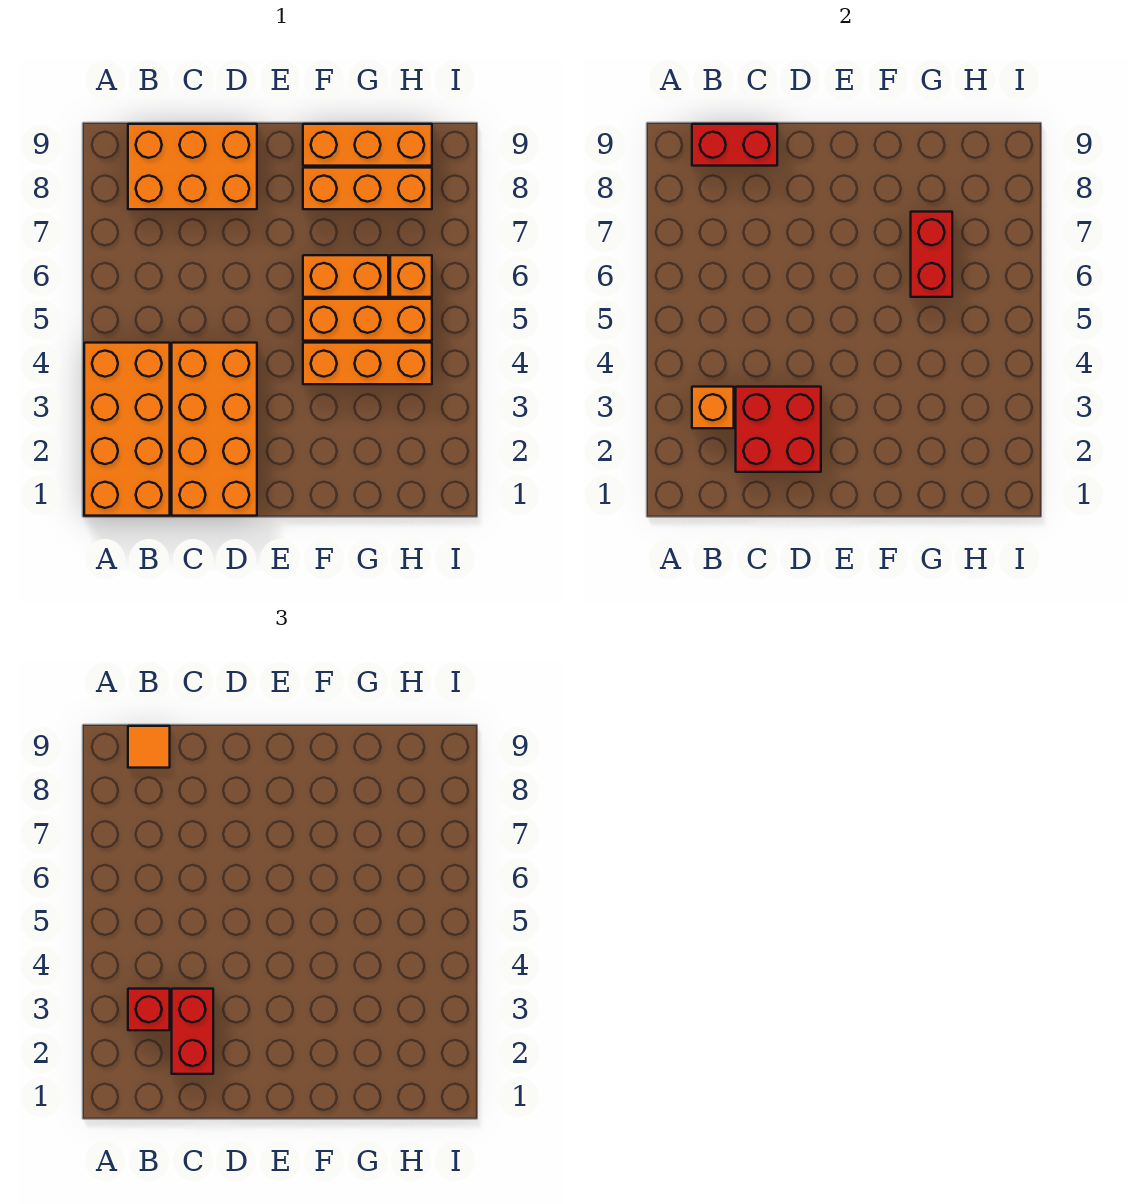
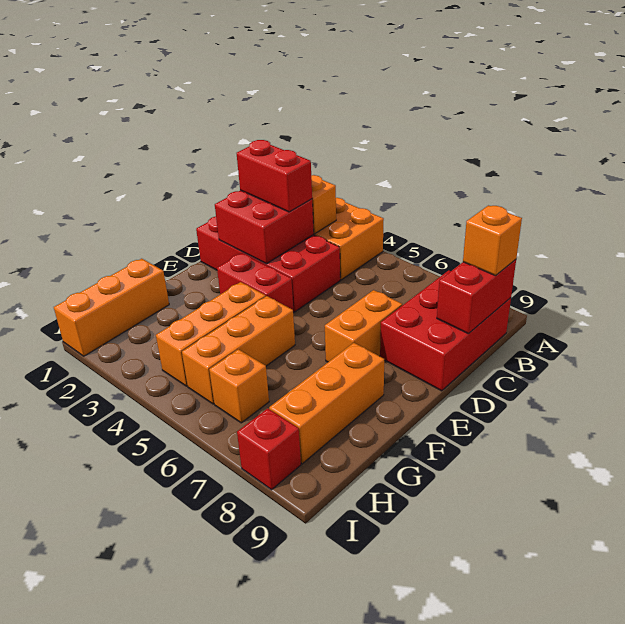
red brick B3 level 3 -> red brick I8 level 1
orange brick B8:D9 level 1 -> red brick B8:D9 level 1
orange tile B9 level 3 -> orange brick B9 level 3
orange brick C1:D4 level 1 -> red brick C1:D4 level 1
orange brick F6:G6 level 1 -> orange brick D7:E7 level 1
orange brick F9:H9 level 1 -> orange brick G1:I1 level 1
red brick G6:G7 level 2 -> red brick E3:E4 level 1

